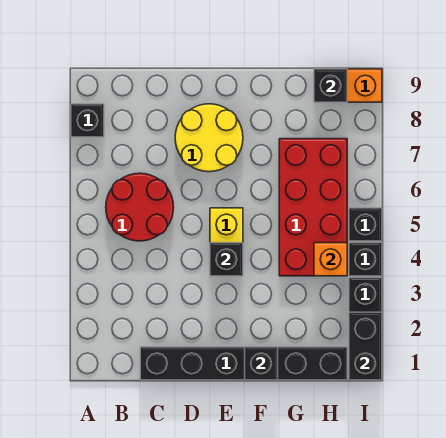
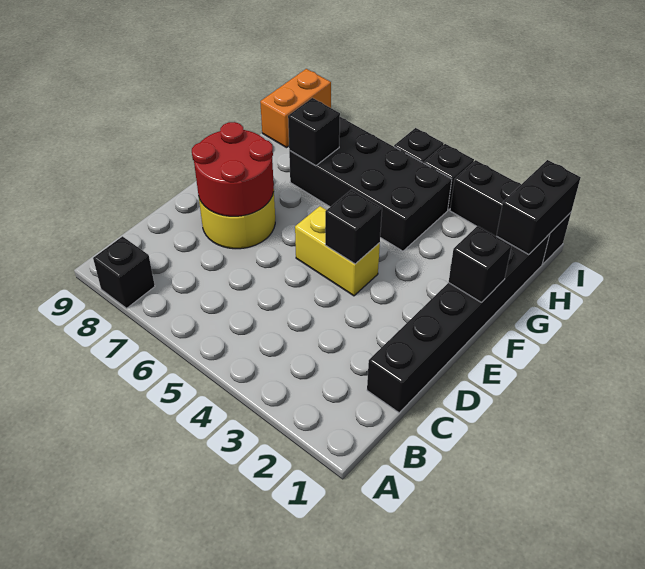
red round brick B5:C6 level 1 -> red round brick D7:E8 level 2
red brick G4:H7 level 1 -> black brick G4:H7 level 1
orange brick H4 level 2 -> none
black brick H9 level 2 -> black brick G7 level 2
black brick I1:I2 level 2 -> black brick H1:I1 level 2

